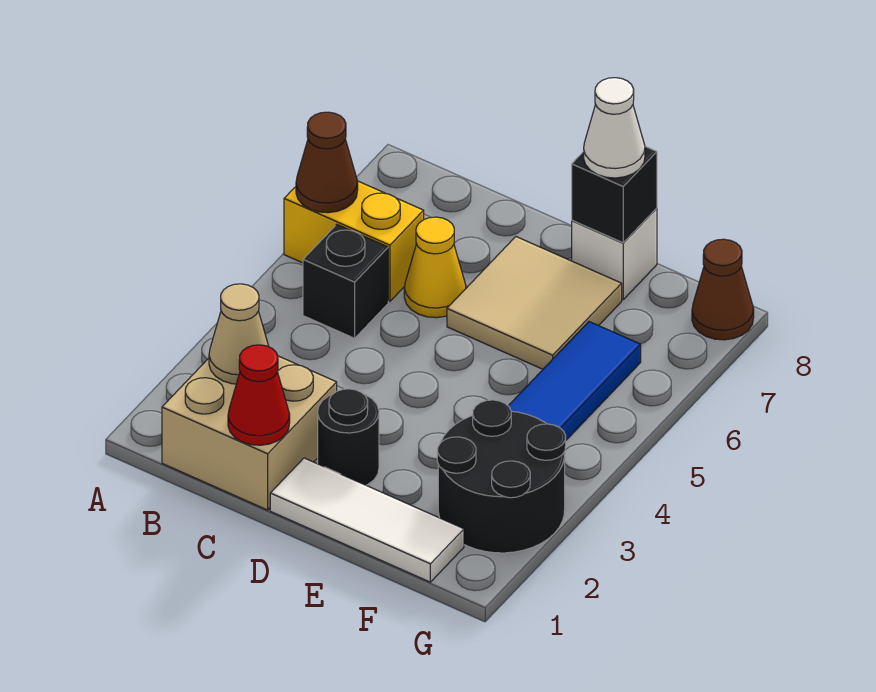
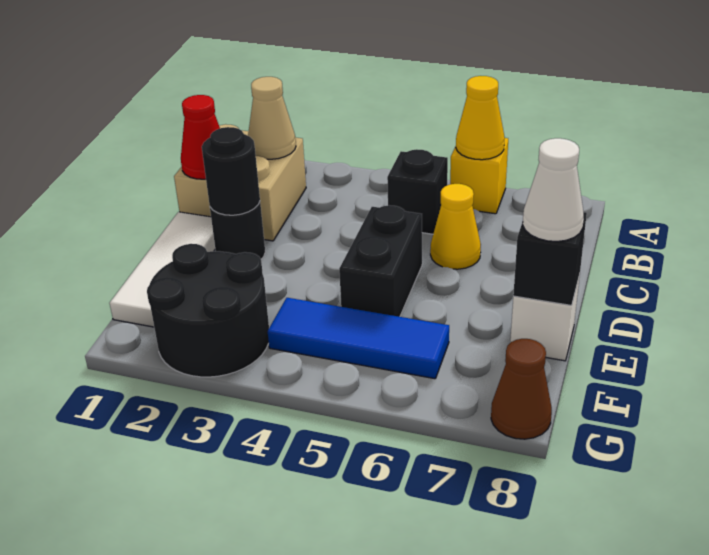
yellow brick A6:B6 level 1 -> yellow brick A6 level 1
brown cone A6 level 2 -> yellow cone A6 level 2
none -> black round brick D2 level 2
none -> black brick D5:E5 level 1
tan tile D6:E7 level 1 -> none

